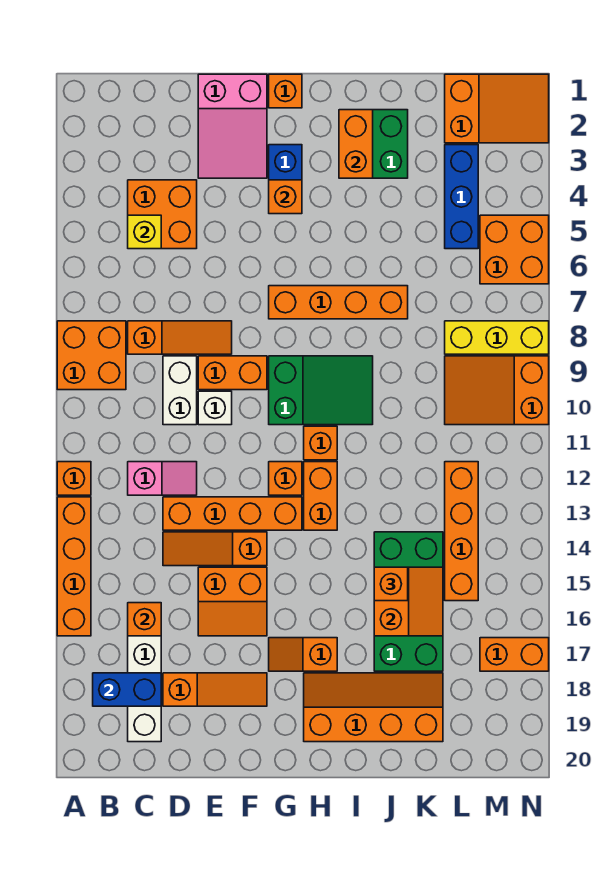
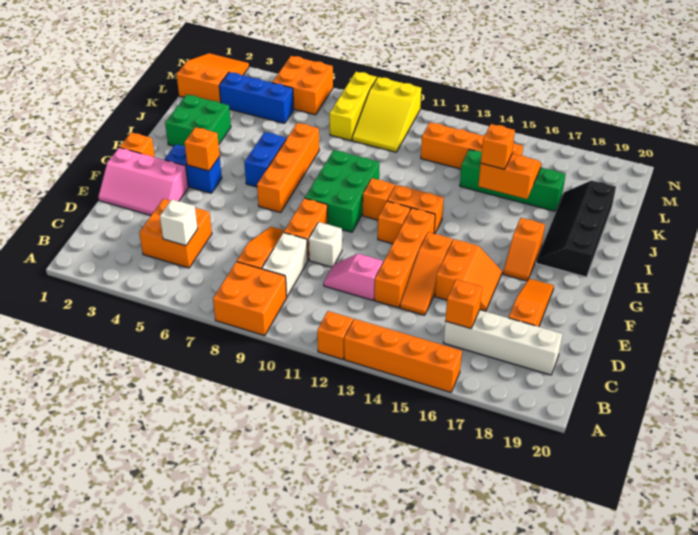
blue brick B18:C18 level 2 -> blue brick H6:I6 level 1
yellow brick C5 level 2 -> white brick C5 level 2
pink slope C12:D12 level 1 top C -> pink slope D11:D12 level 1 top 12
white brick D9:D10 level 1 -> white brick C9:D9 level 1
pink slope E1:F3 level 1 top 1 -> pink slope E1:F3 level 1 top F
green slope G9:I10 level 1 top G -> green brick G9:I10 level 1
orange slope H18:K19 level 1 top 19 -> black slope H18:K19 level 1 top 19
orange brick I2:I3 level 2 -> none
green brick J14:K17 level 1 -> green brick K14:K17 level 1
orange slope L9:N10 level 1 top N -> yellow slope L9:N10 level 1 top N
orange brick M17:N17 level 1 -> none

